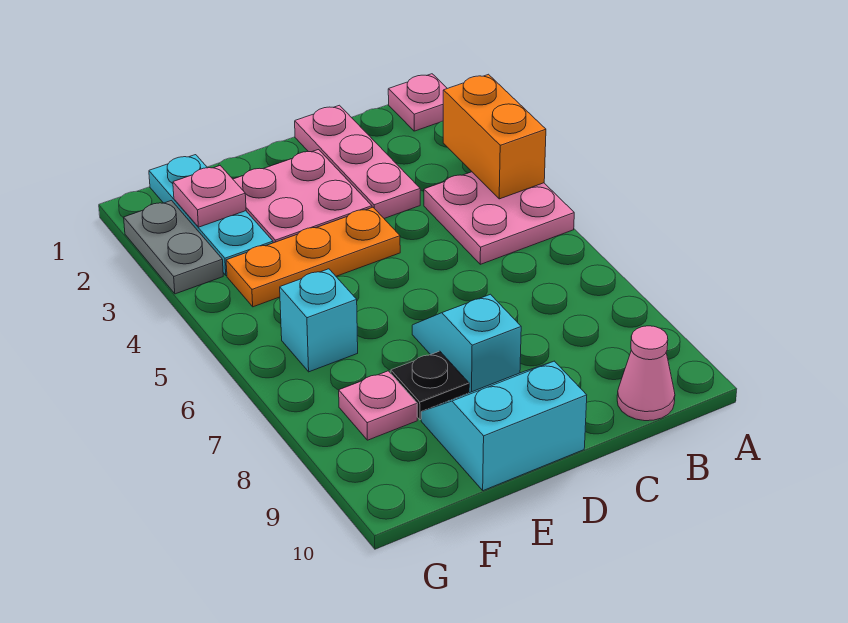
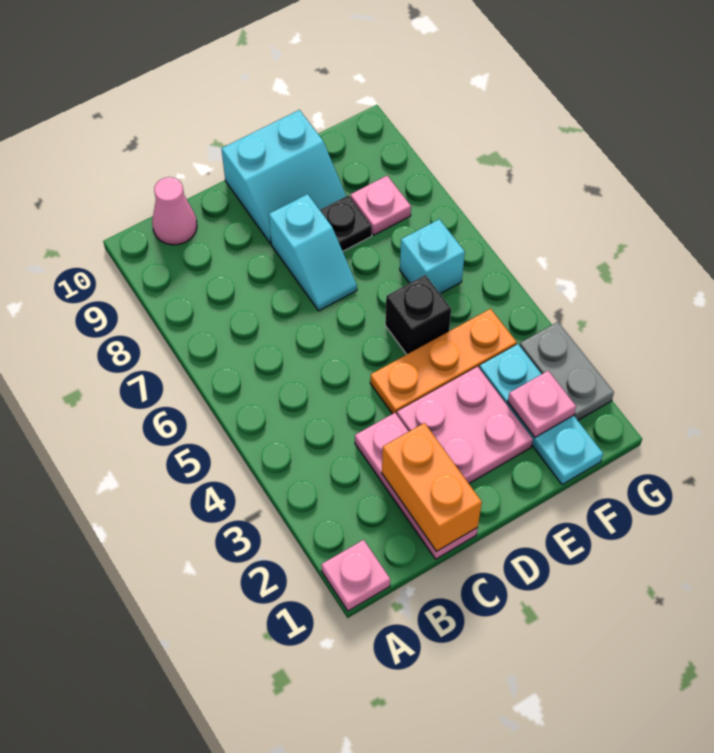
orange brick A3:A4 level 2 -> orange brick C1:C2 level 2
pink plate A4:B5 level 1 -> none
none -> black brick E5 level 1

